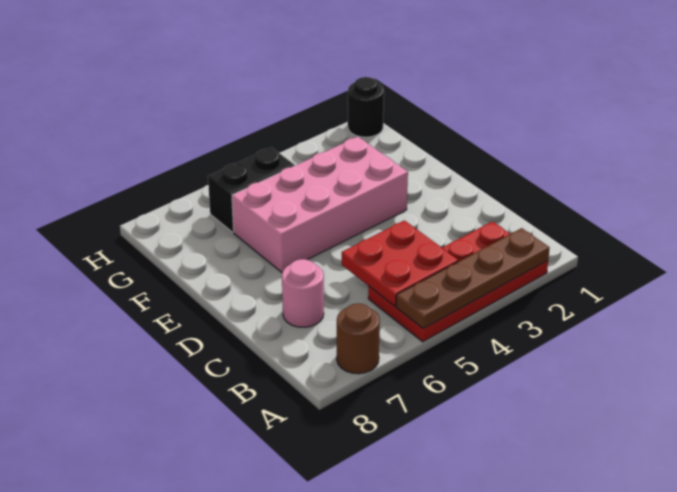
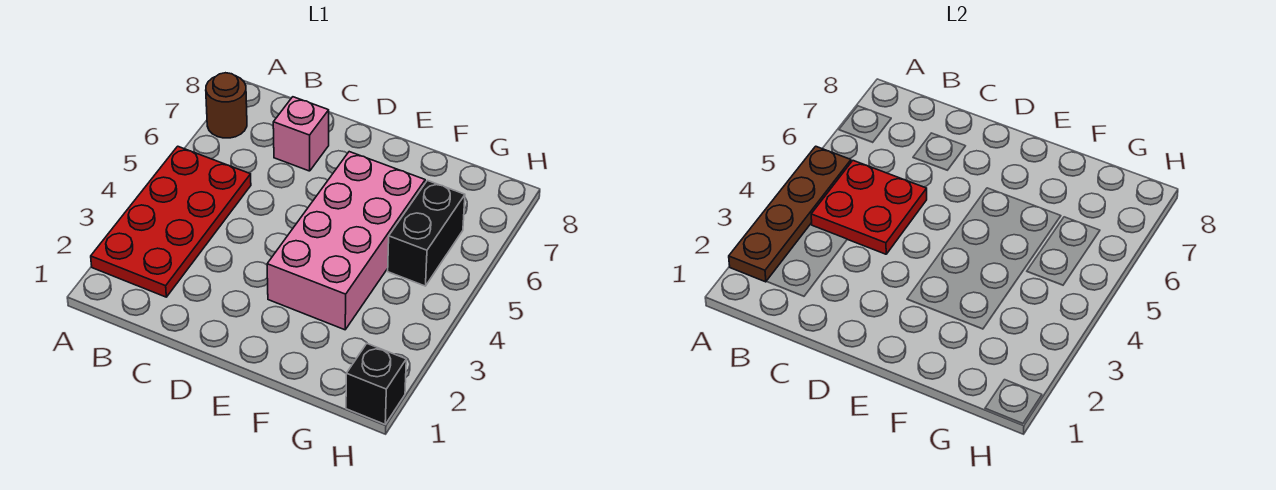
pink round brick C7 level 1 -> pink brick C7 level 1
black round brick H1 level 1 -> black brick H1 level 1

